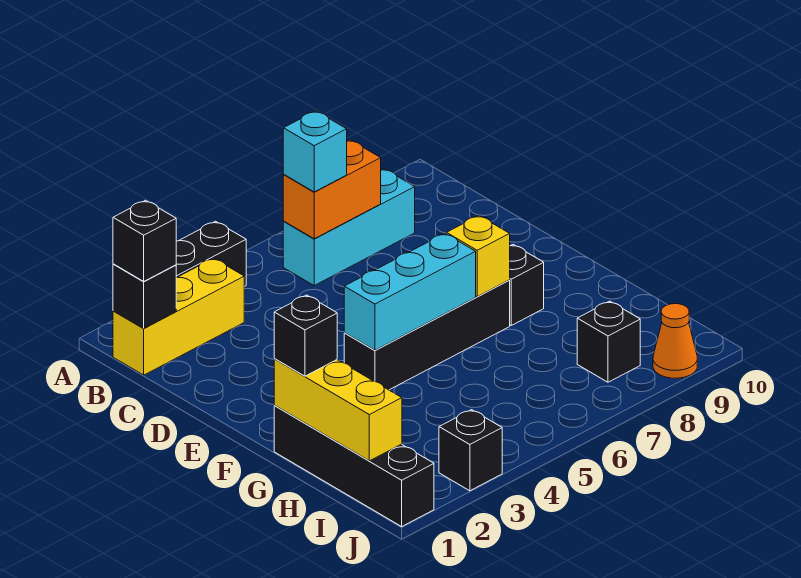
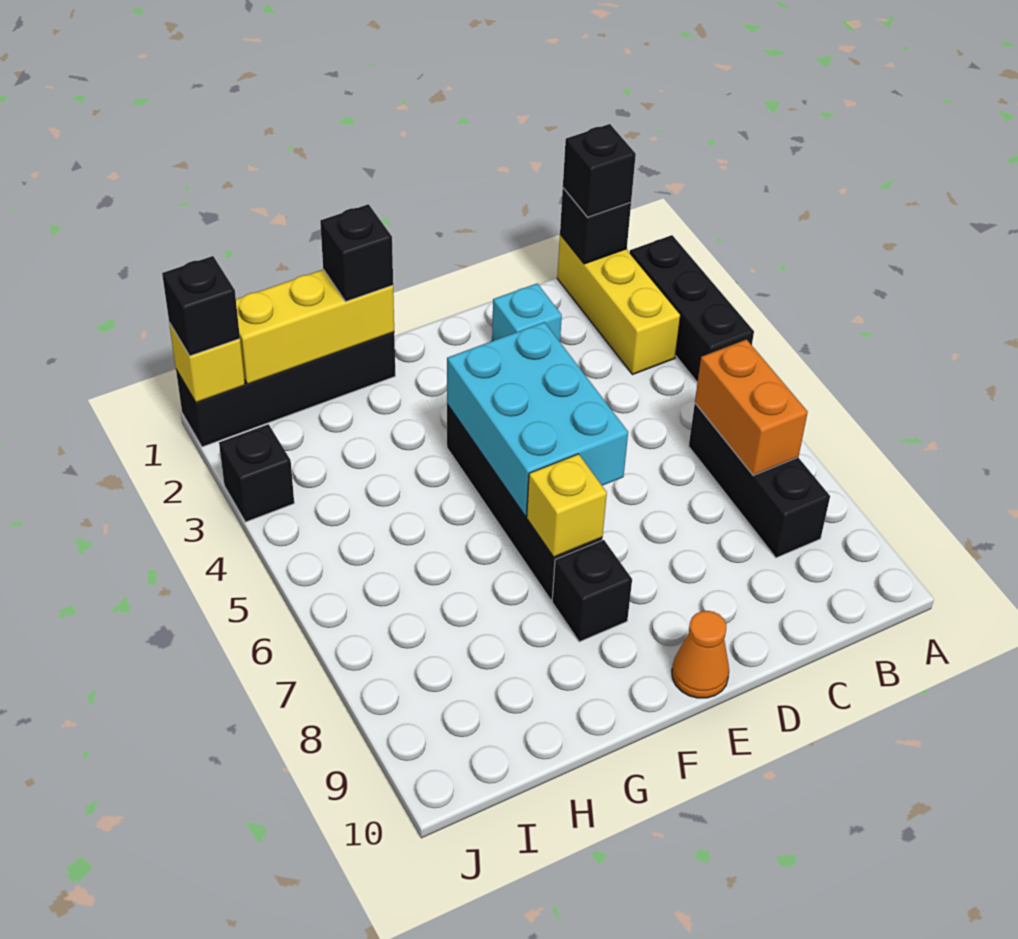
cyan brick B6:B8 level 1 -> black brick B6:B8 level 1
cyan brick B6 level 3 -> cyan brick D2 level 1
cyan brick F4:F6 level 2 -> cyan brick E4:F6 level 2
black brick I8 level 1 -> black brick J1 level 3
none -> yellow brick J1 level 2
orange cone J9 level 1 -> orange cone E10 level 1

